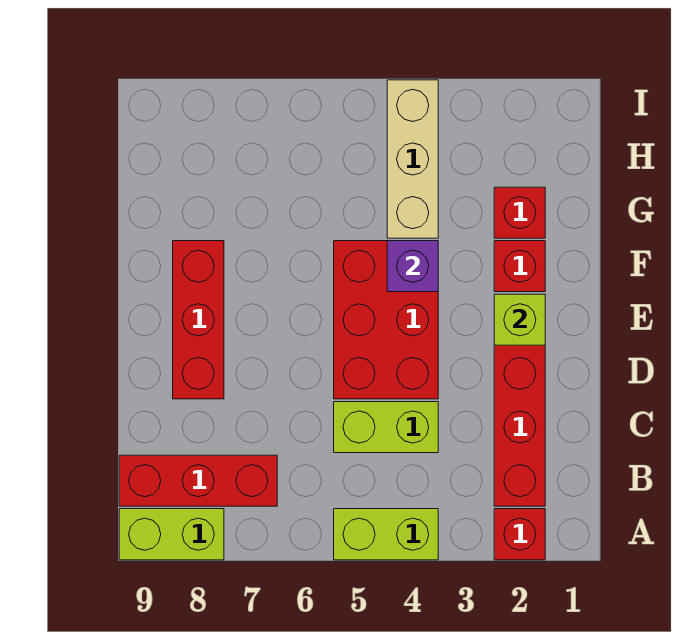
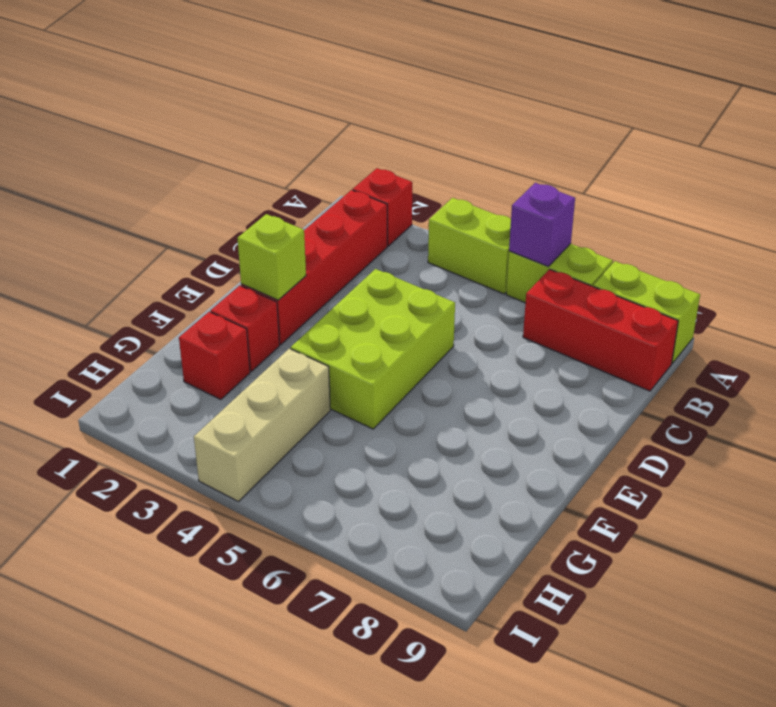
lime brick C4:C5 level 1 -> lime brick A6:A7 level 1
red brick D4:F5 level 1 -> lime brick D4:F5 level 1
red brick D8:F8 level 1 -> none
purple brick F4 level 2 -> purple brick A6 level 2

